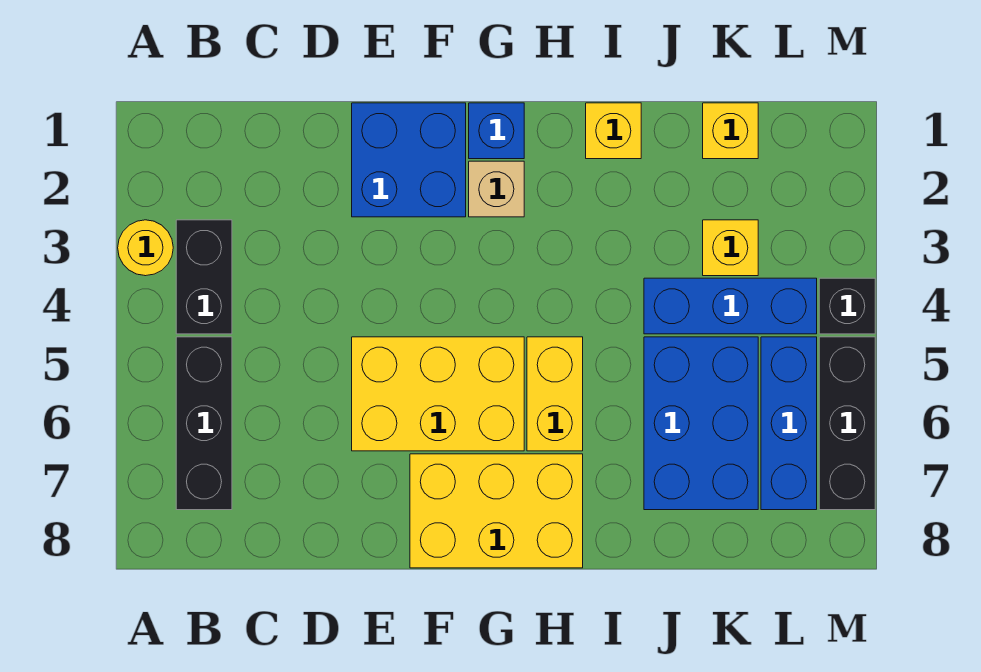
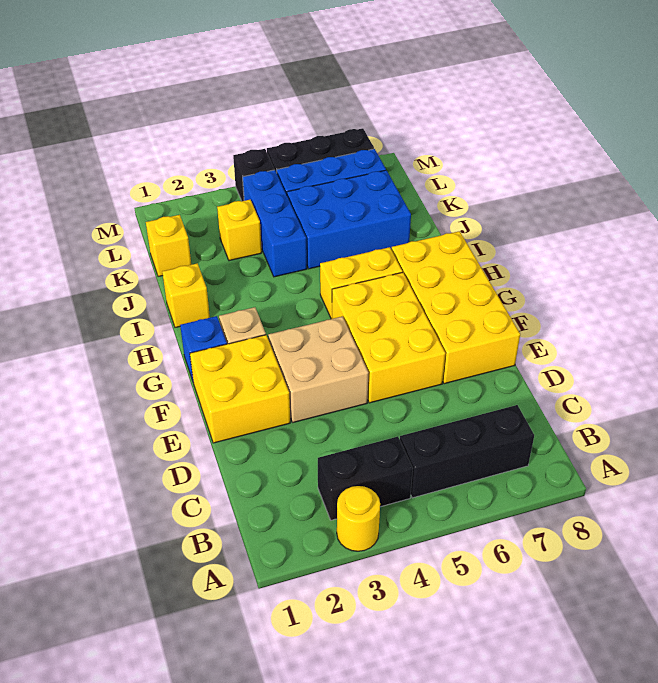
blue brick E1:F2 level 1 -> yellow brick E1:F2 level 1
none -> tan brick E3:F4 level 1
yellow brick F7:H8 level 1 -> yellow brick E7:H8 level 1

